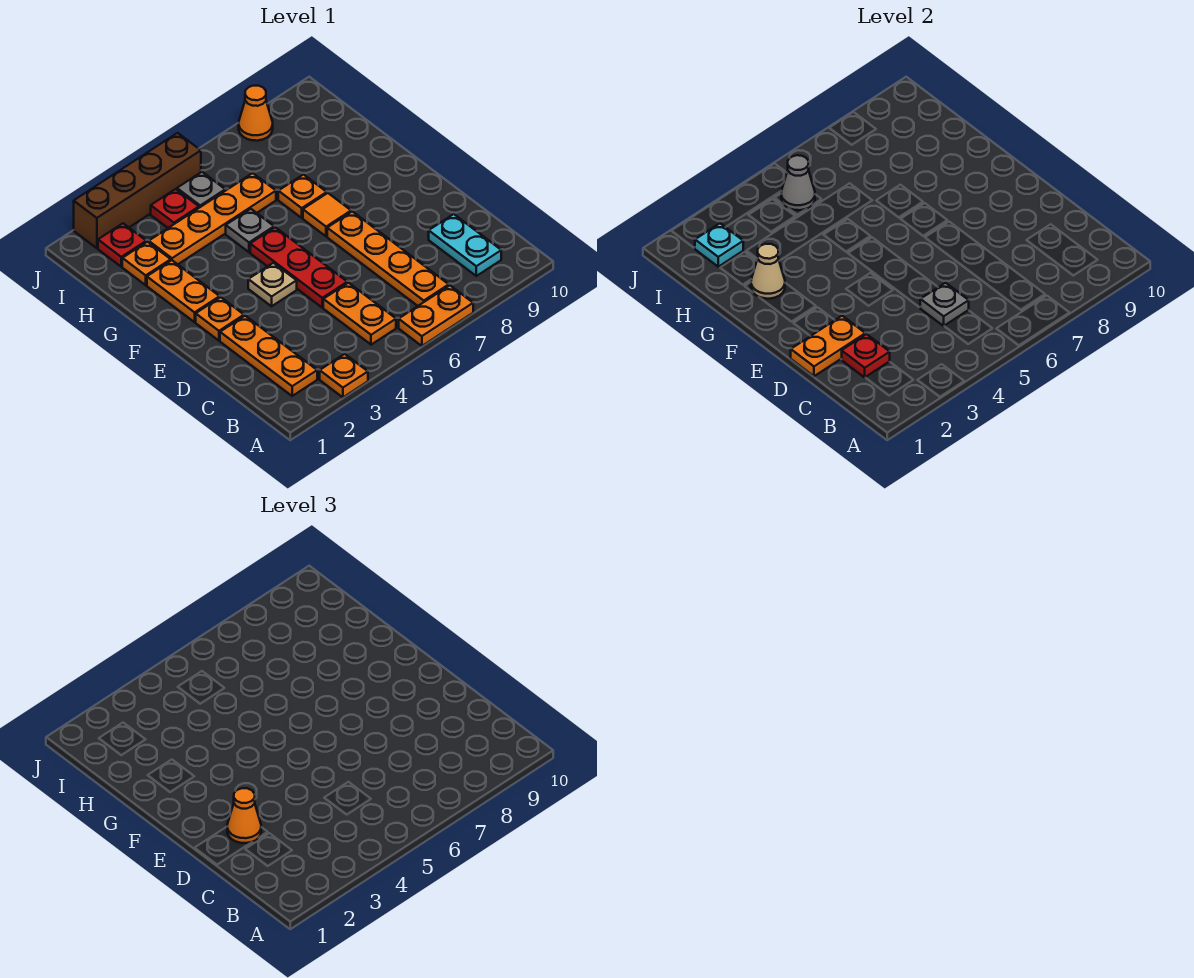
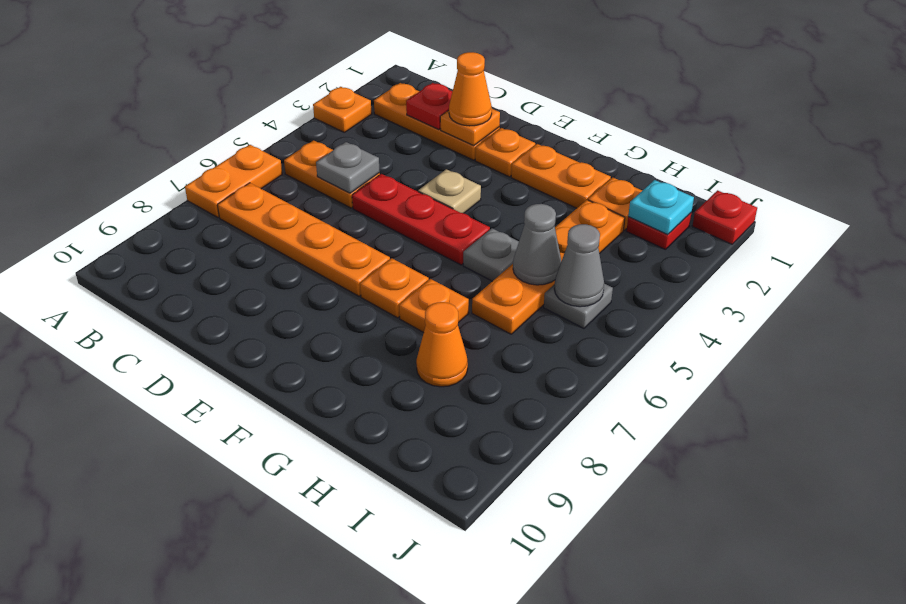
cyan plate B9:C9 level 1 -> none
orange plate D1:D2 level 2 -> orange plate D2 level 2
orange tile F7 level 1 -> orange plate F7 level 1
tan cone G2 level 2 -> none
none -> grey cone H5 level 2
red plate I4 level 1 -> red plate J1 level 1
brown brick J2:J5 level 1 -> none
orange cone J8 level 1 -> orange cone H8 level 1

